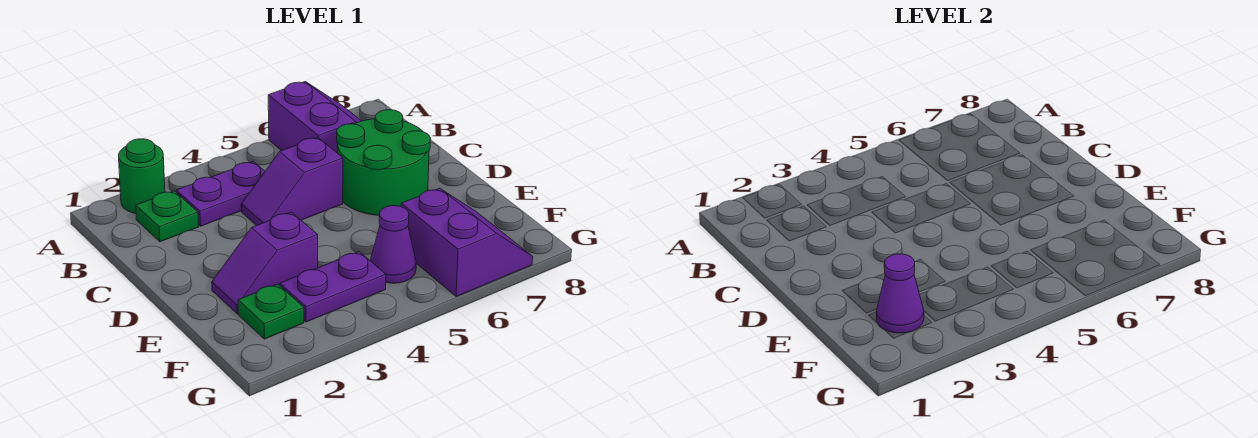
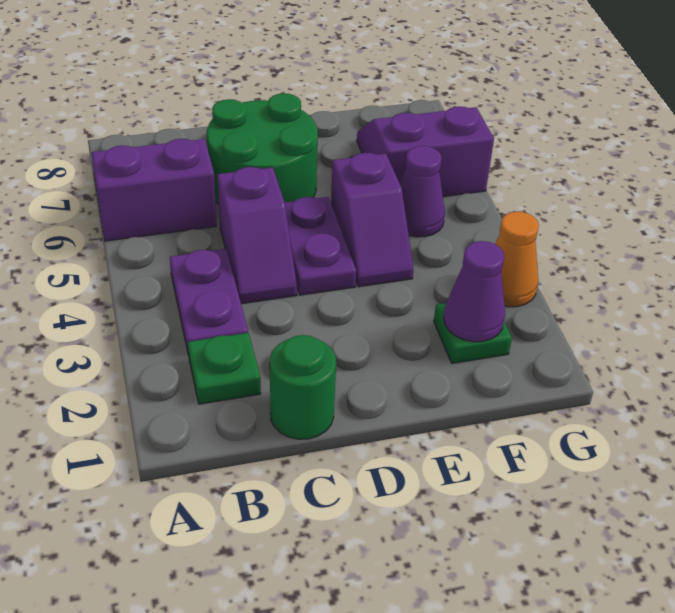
green round brick A2 level 1 -> green round brick C1 level 1
purple slope E2:E3 level 1 top 3 -> purple slope E4:E5 level 1 top 5
purple plate F3:F4 level 1 -> purple plate D4:D5 level 1
none -> orange cone G3 level 1

